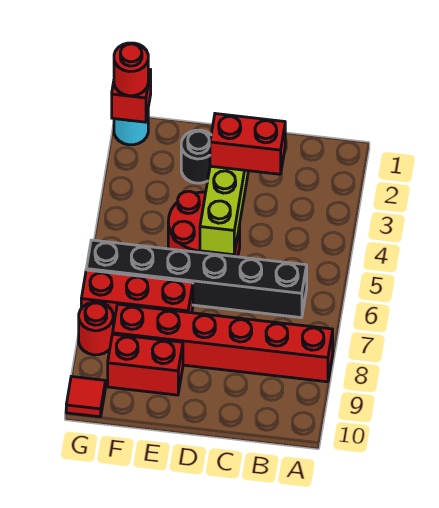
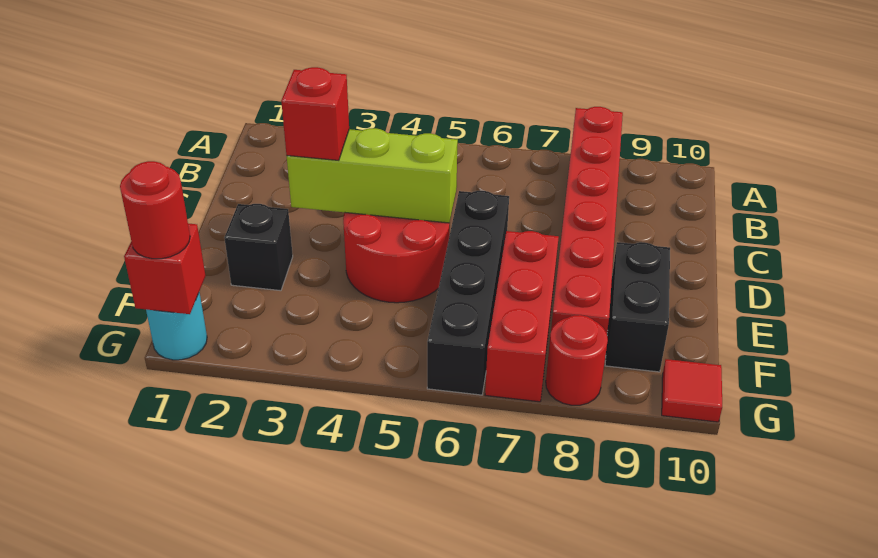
black brick B6:G6 level 1 -> black brick D6:G6 level 1
red brick C3:D3 level 3 -> red brick D3 level 3
black round brick E2 level 1 -> black brick E2 level 1
red brick E9:F9 level 1 -> black brick E9:F9 level 1

